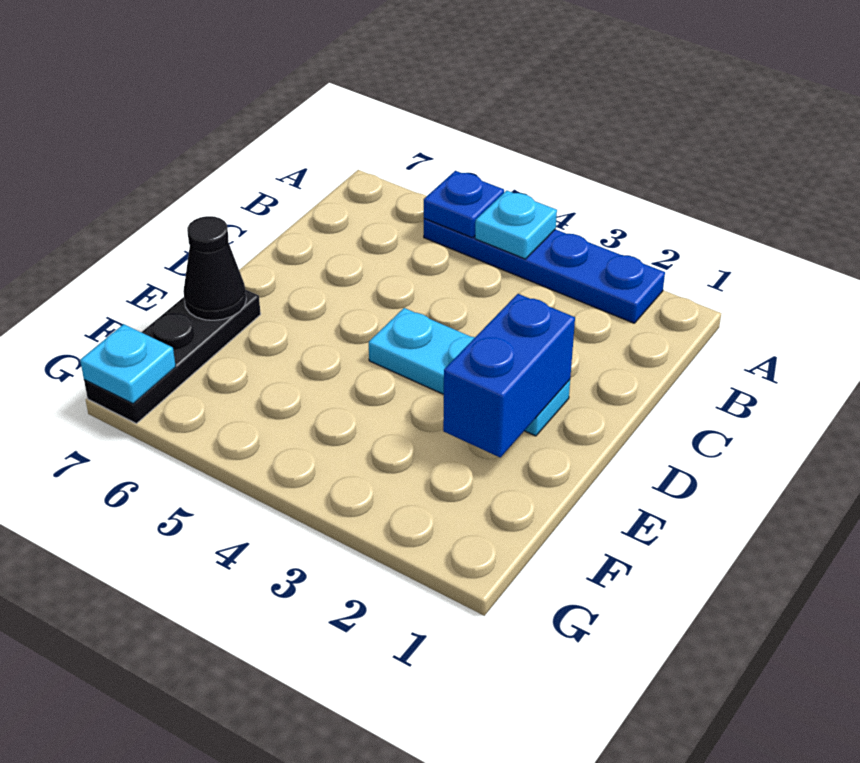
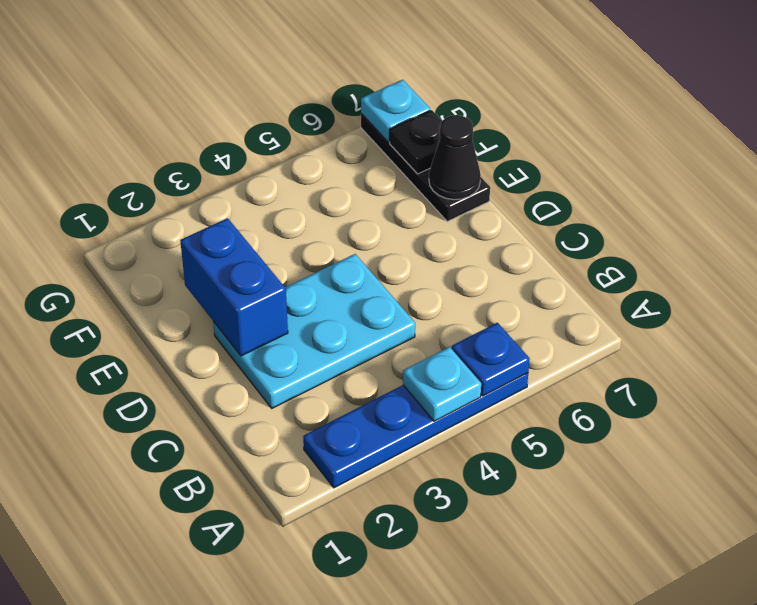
cyan plate D2:D4 level 1 -> cyan plate C2:D4 level 1
none -> black plate F7 level 2

